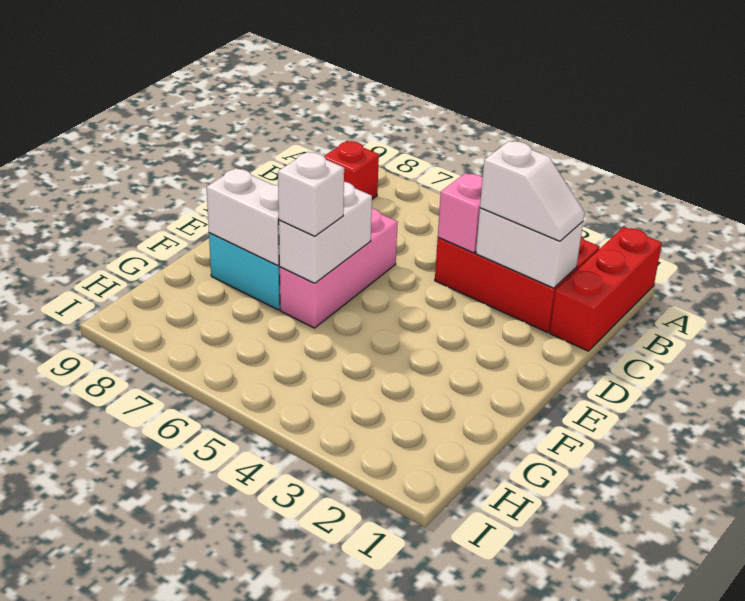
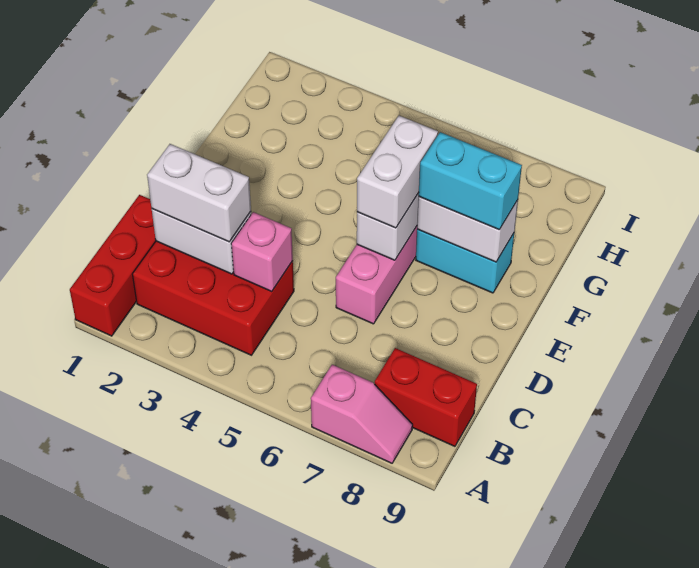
none -> pink slope A7:A8 level 1 top 7
red brick B8 level 1 -> red brick B8:B9 level 1
white slope C2:C3 level 3 top 3 -> white brick C2:C3 level 3
white brick F6 level 3 -> white brick E6:F6 level 3
none -> cyan brick F7:F8 level 3

